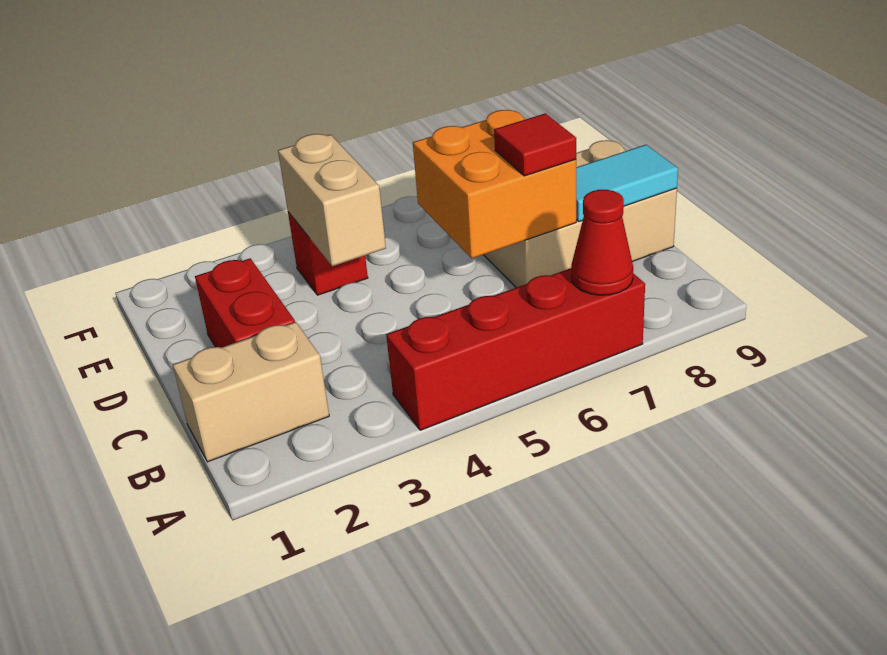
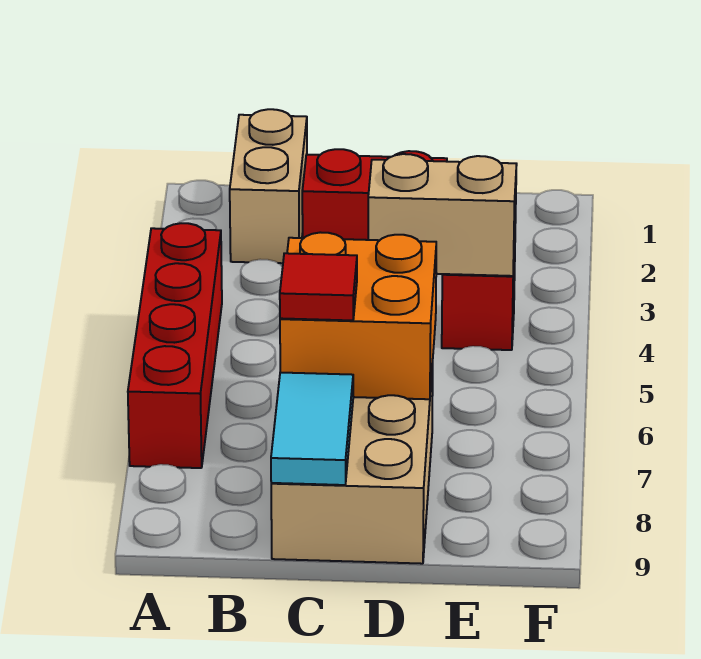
red cone A7 level 2 -> none

